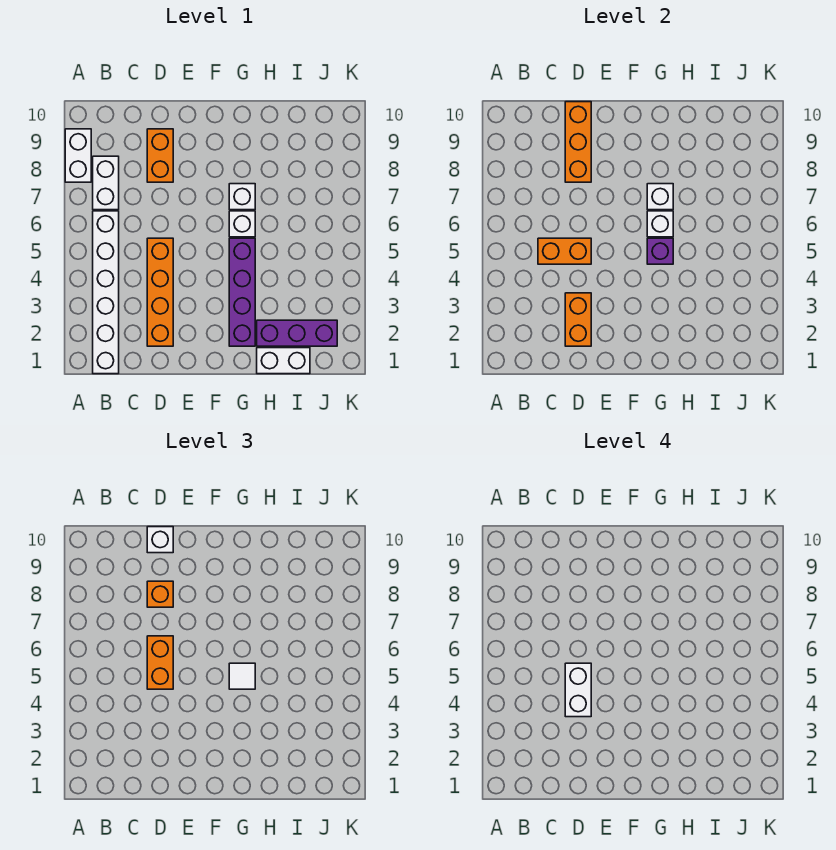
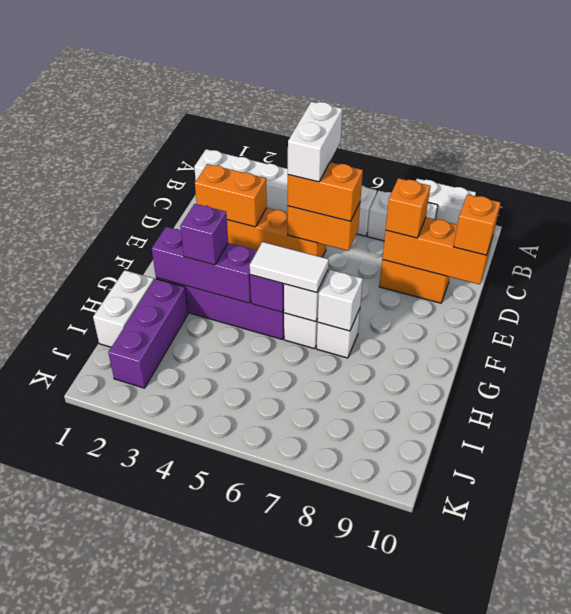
orange brick C5:D5 level 2 -> orange brick D5:D6 level 2
white brick D4:D5 level 4 -> white brick C5:D5 level 4
white brick D10 level 3 -> orange brick D10 level 3
none -> purple brick G2:G4 level 2
none -> purple brick G3 level 3
white tile G5 level 3 -> white tile G5:G6 level 3

